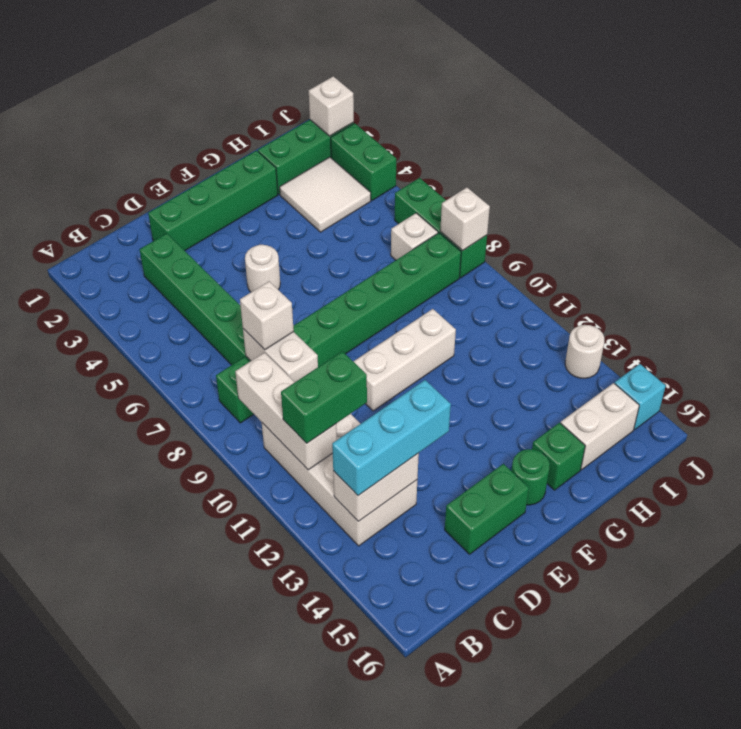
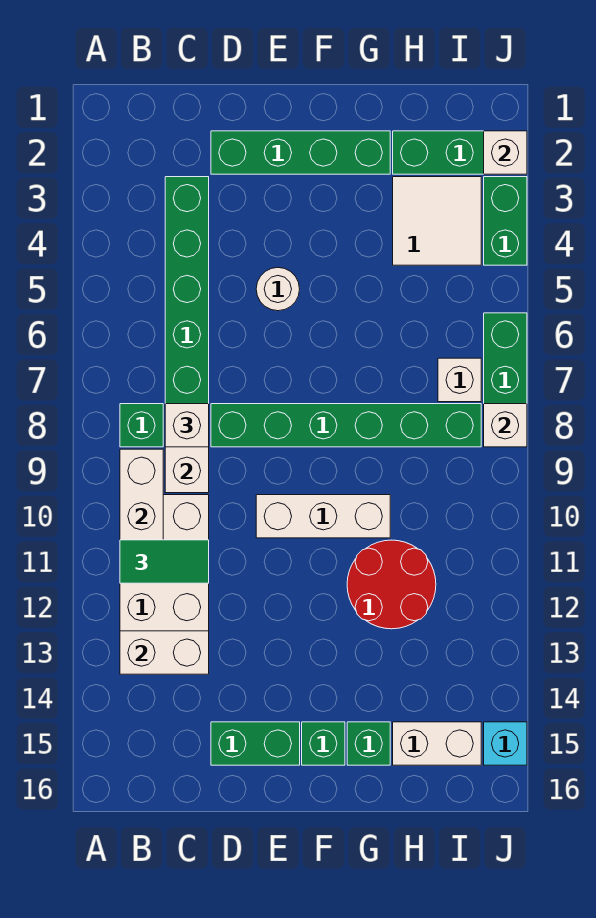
green brick B11:C11 level 3 -> green tile B11:C11 level 3
cyan brick B13:D13 level 3 -> none
green round brick F15 level 1 -> green brick F15 level 1
none -> red round brick G11:H12 level 1
white round brick J13 level 1 -> none

